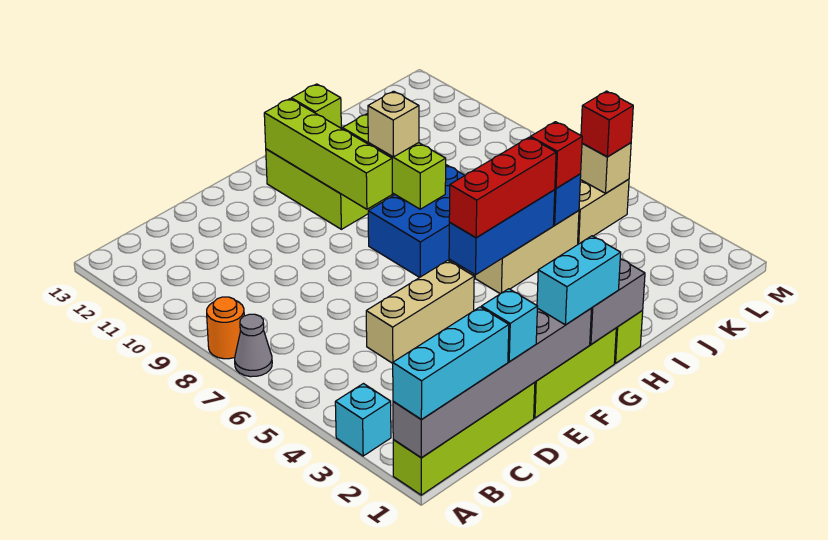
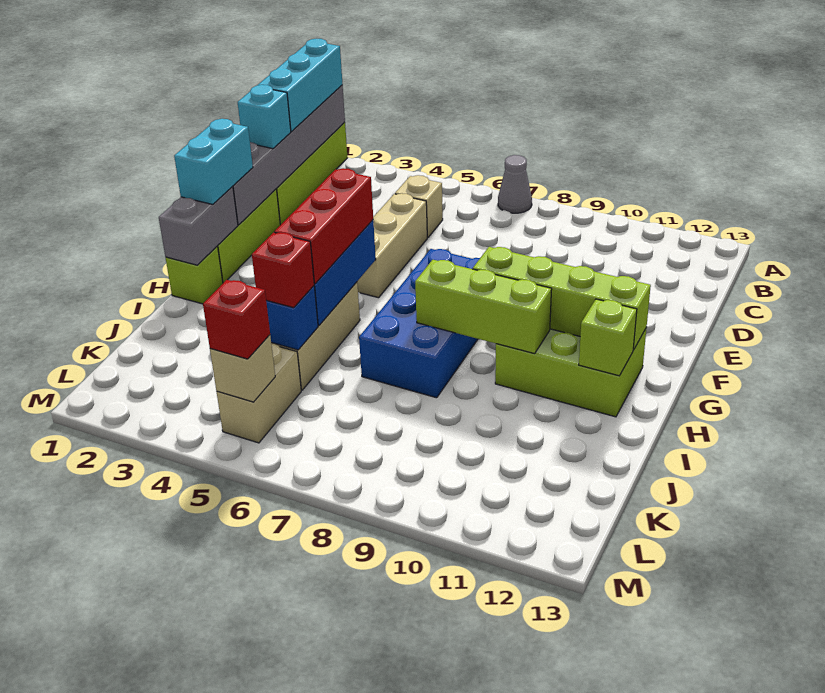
cyan brick A3 level 1 -> none
orange round brick A8 level 1 -> none
blue brick G7:I8 level 1 -> blue brick F7:I8 level 1
tan brick H9 level 3 -> tan brick C5 level 1

